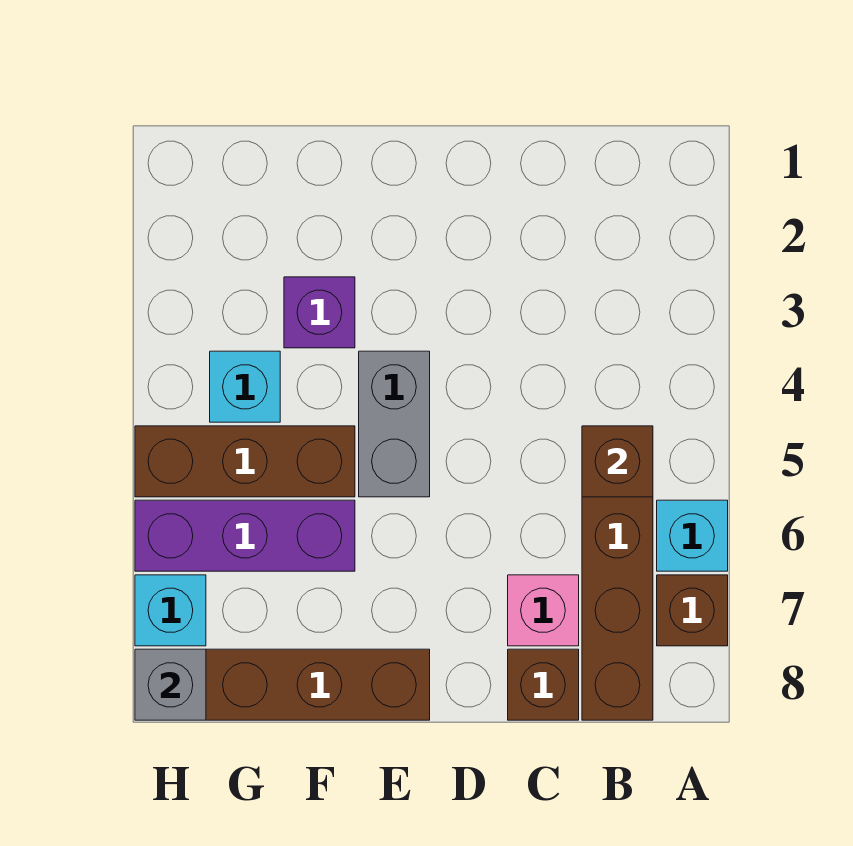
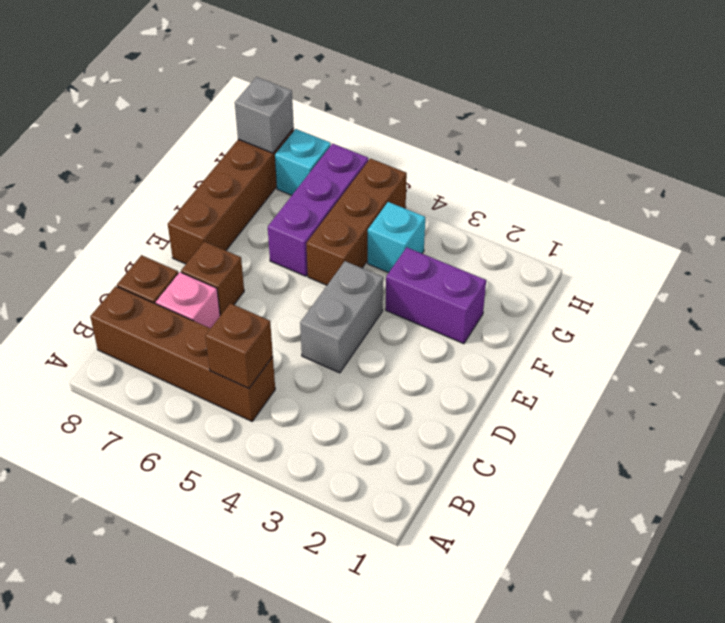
cyan brick A6 level 1 -> none
brown brick A7 level 1 -> brown brick D7 level 1
grey brick E4:E5 level 1 -> grey brick D4:E4 level 1
purple brick F3 level 1 -> purple brick F2:F3 level 1

